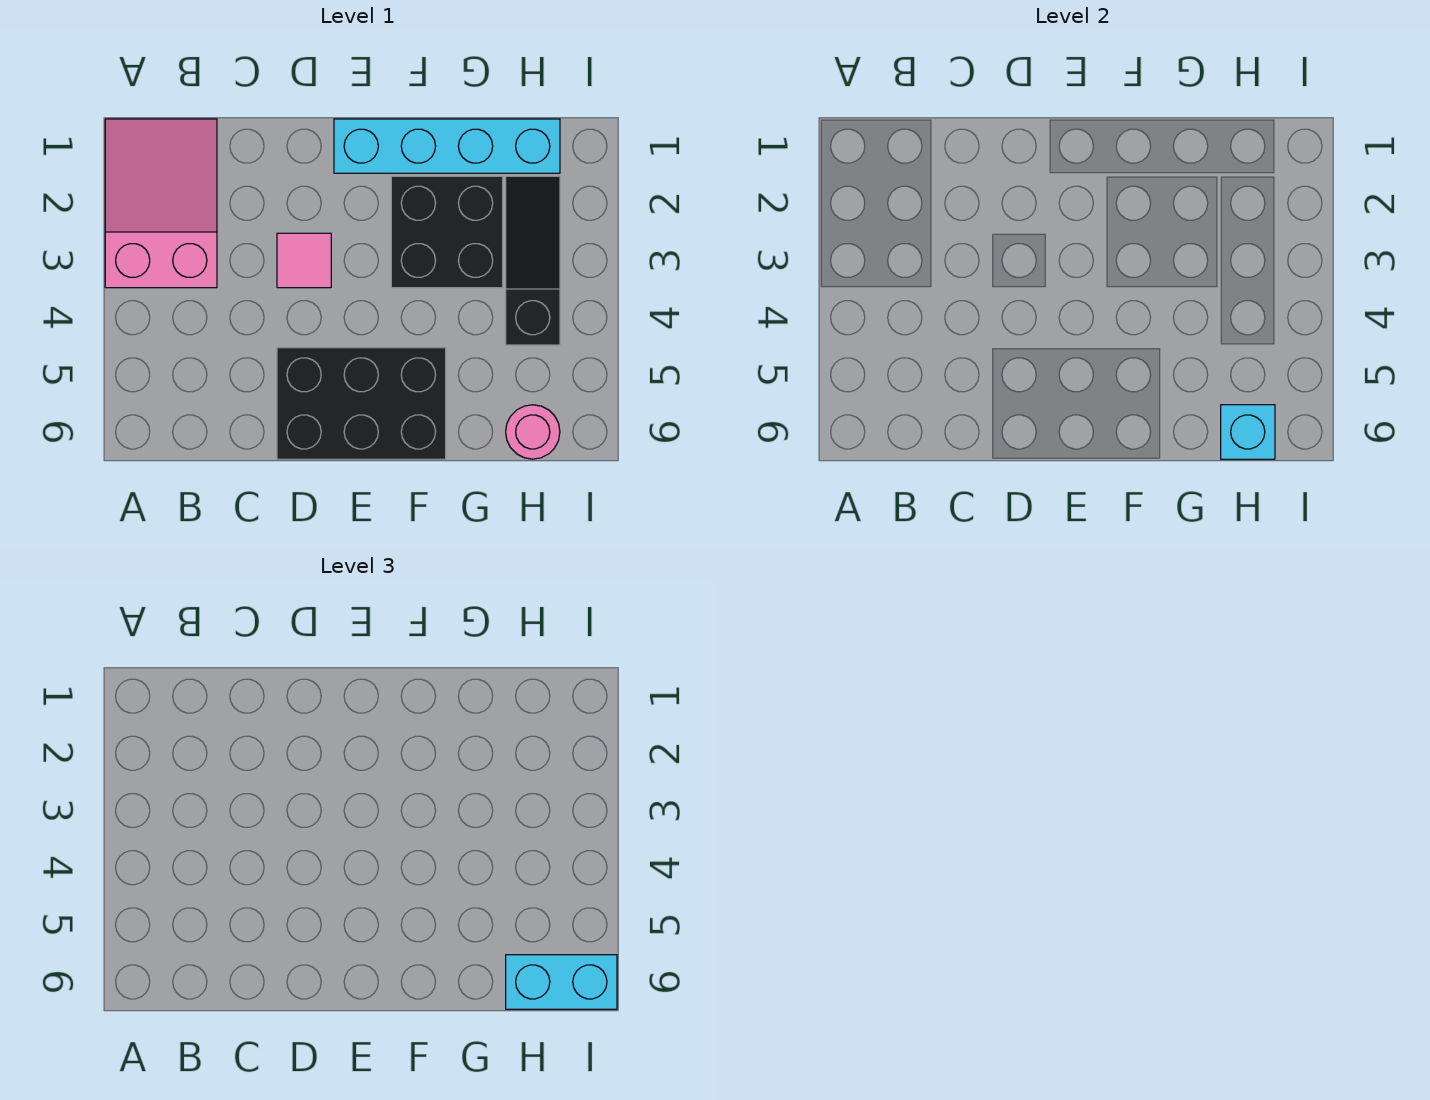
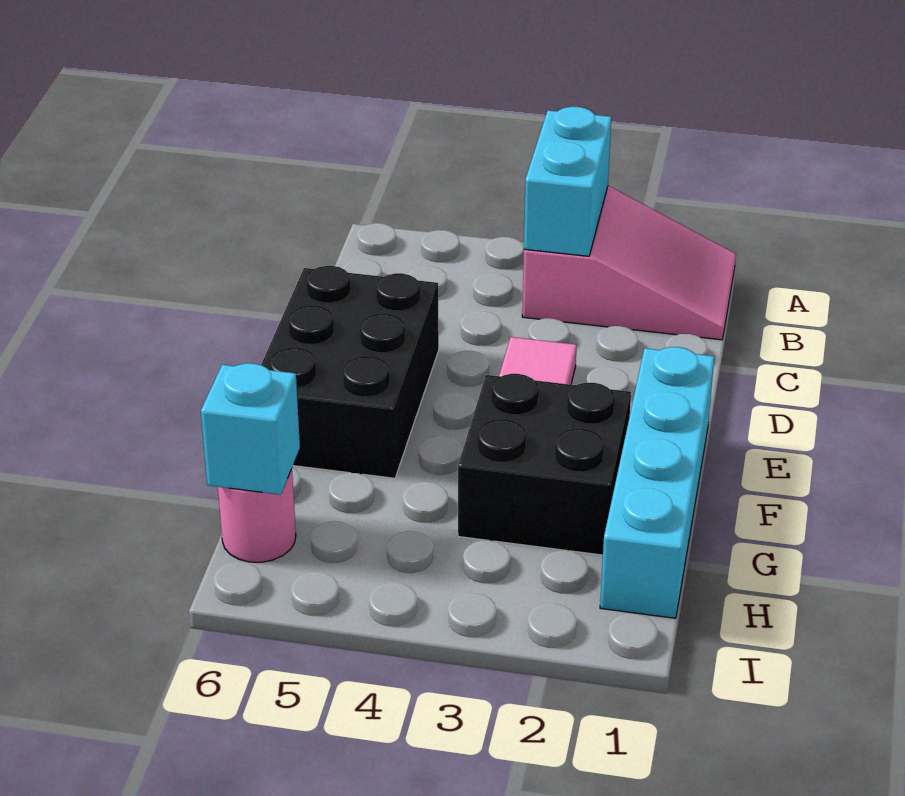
black slope H2:H4 level 1 top 4 -> none
cyan brick H6:I6 level 3 -> cyan brick A3:B3 level 2

